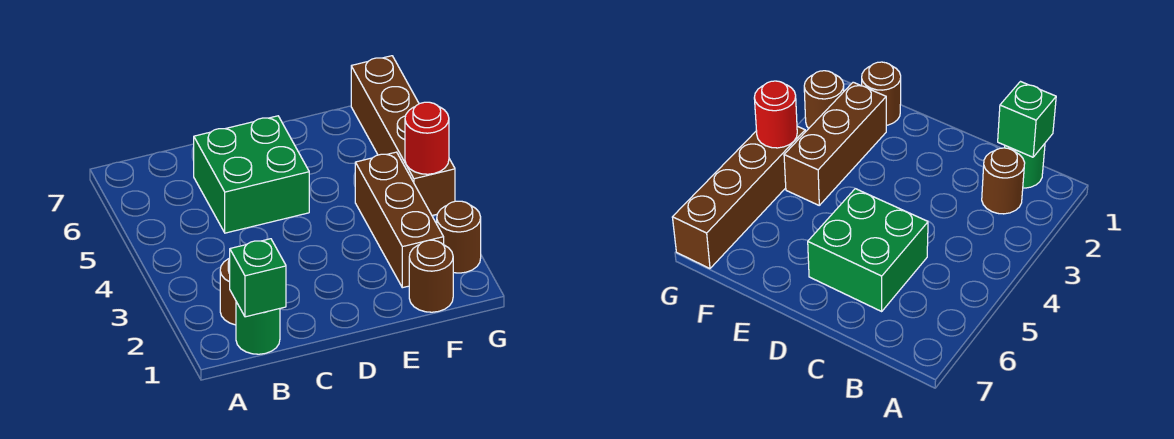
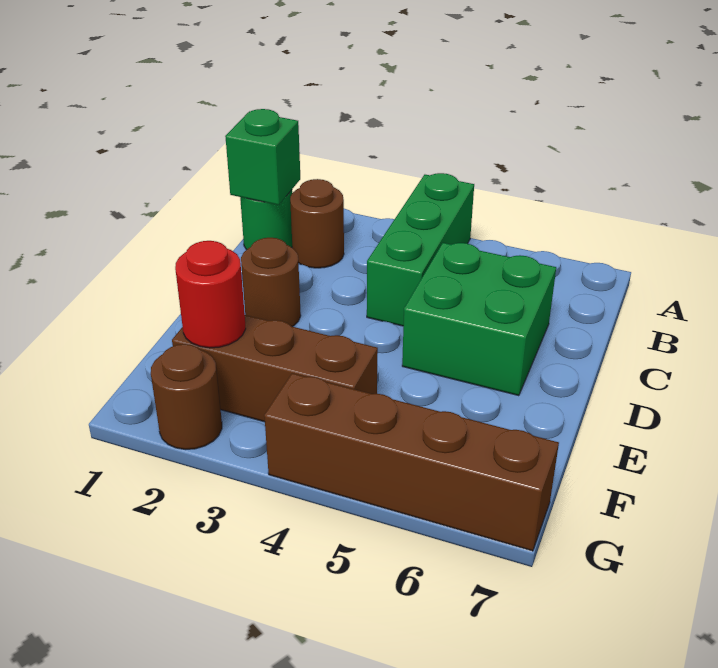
none -> green brick A4:C4 level 1
brown round brick F1 level 1 -> brown round brick D2 level 1
red round brick G4 level 2 -> red round brick F2 level 2

